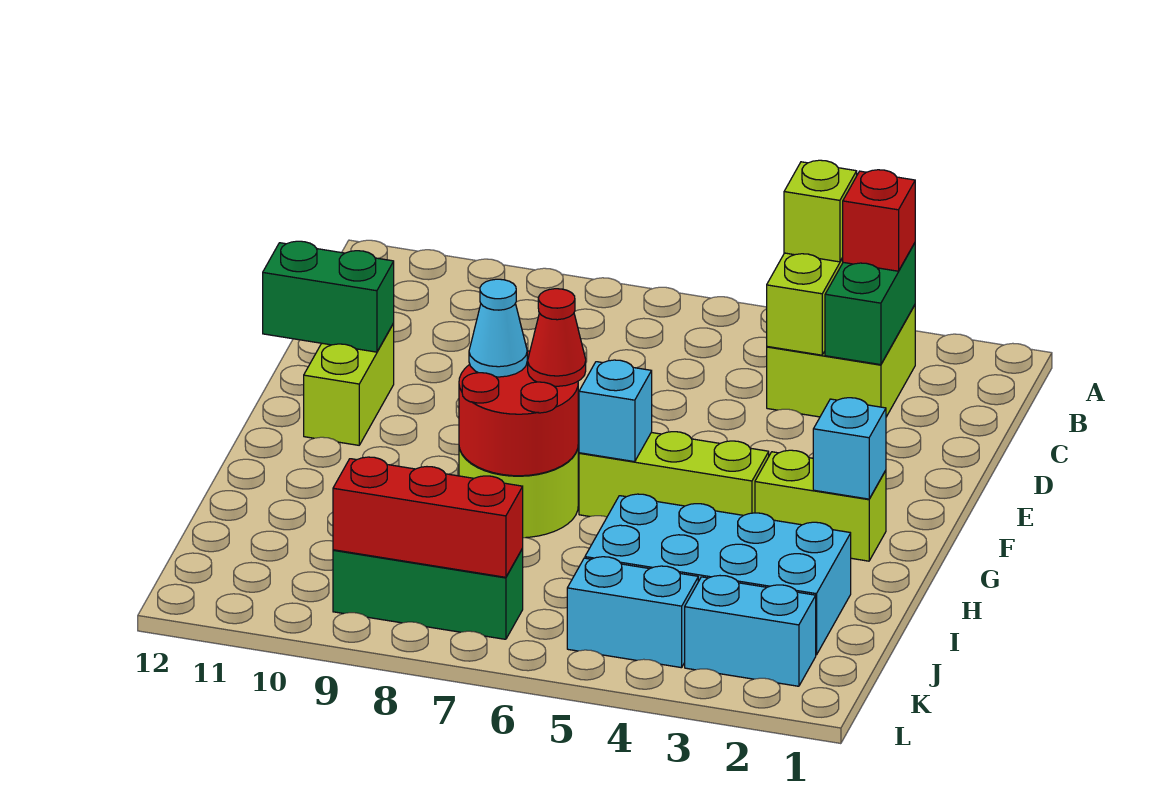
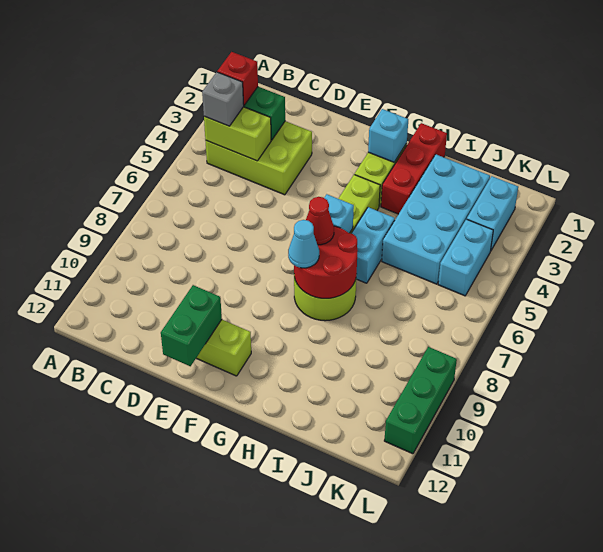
lime brick B3:C4 level 1 -> lime brick B3:D4 level 1
lime brick B4 level 3 -> grey brick B4 level 3
none -> cyan brick H5:H6 level 1
green brick K7:K9 level 1 -> green brick L9:L11 level 1
red brick K7:K9 level 2 -> red brick H1:H3 level 1

